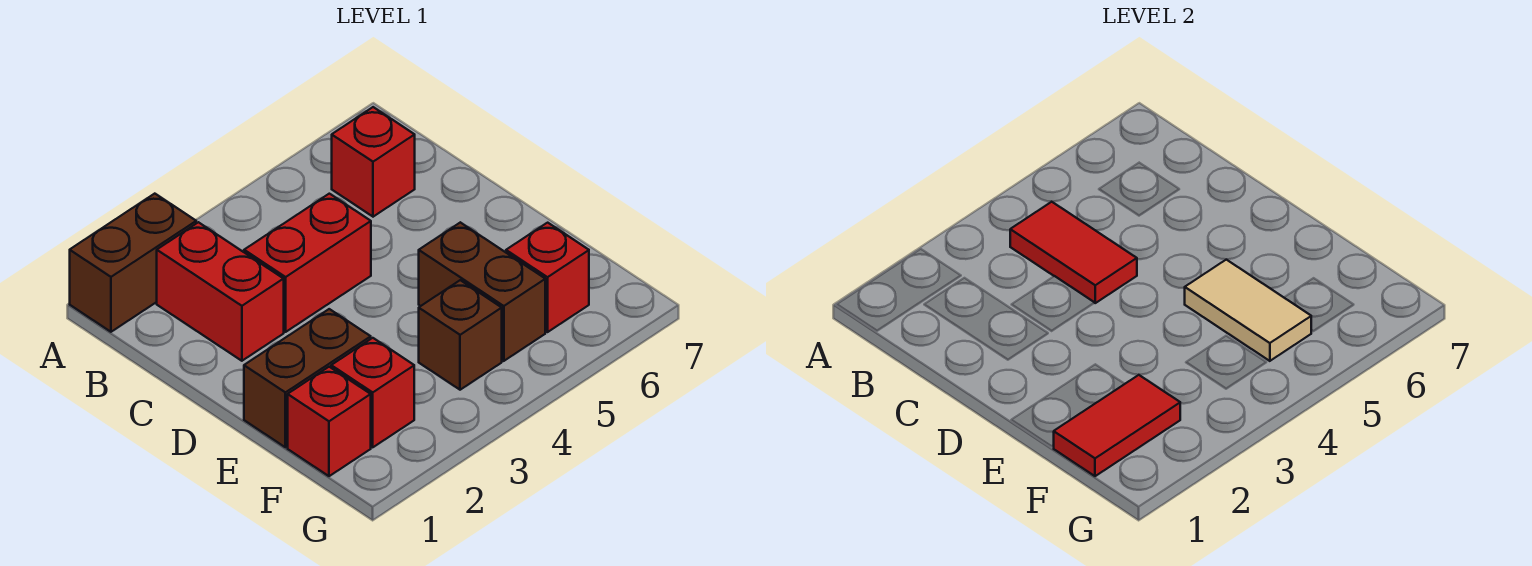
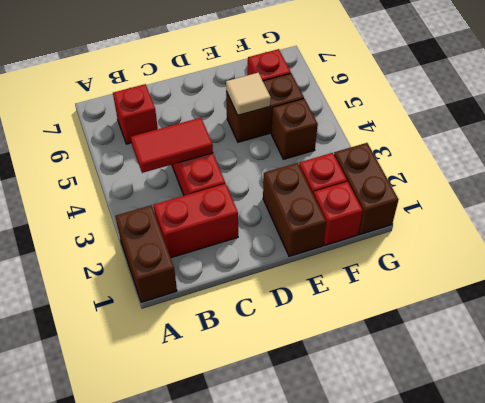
tan tile E5:F5 level 2 -> tan tile E5 level 2
red tile F1:F2 level 2 -> none
none -> brown brick G1:G2 level 1

